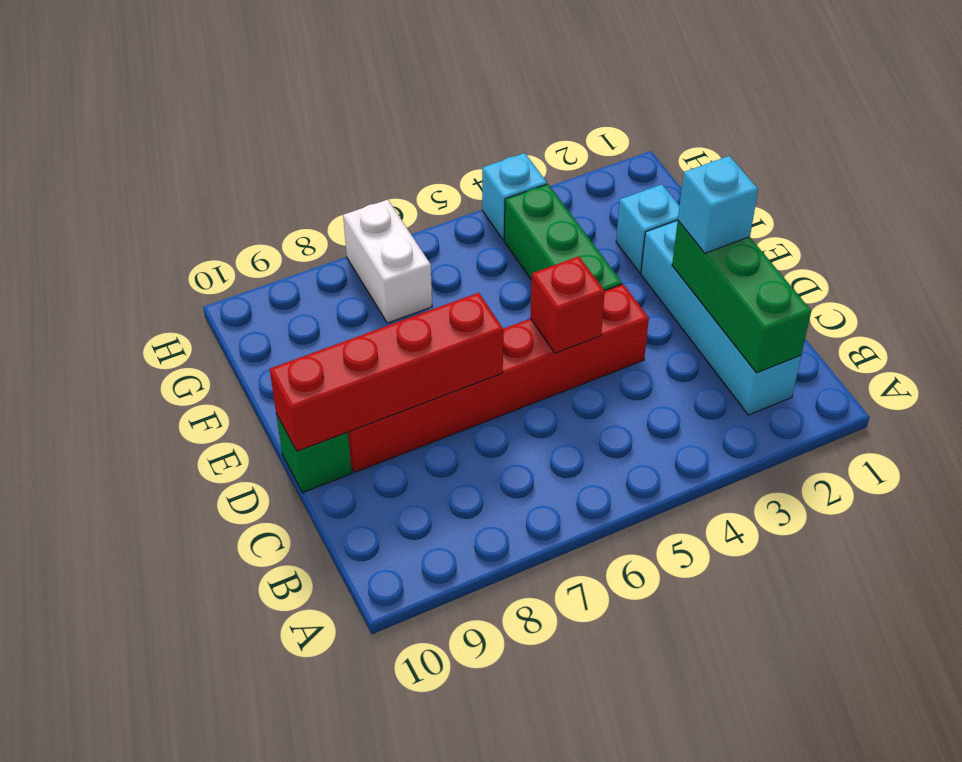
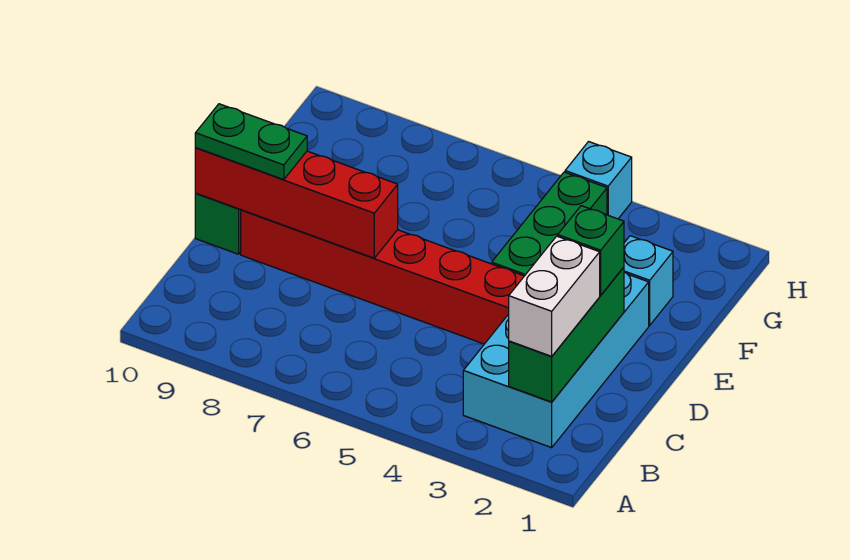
cyan brick B2:E2 level 1 -> cyan brick B2:E3 level 1
cyan brick D2 level 3 -> green brick D2 level 3
red brick D5 level 2 -> none
none -> green plate D9:D10 level 3
white brick G7:H7 level 1 -> white brick B2:C2 level 3

